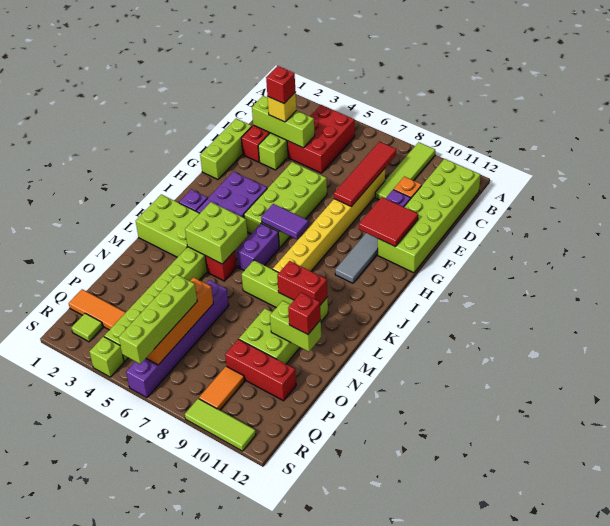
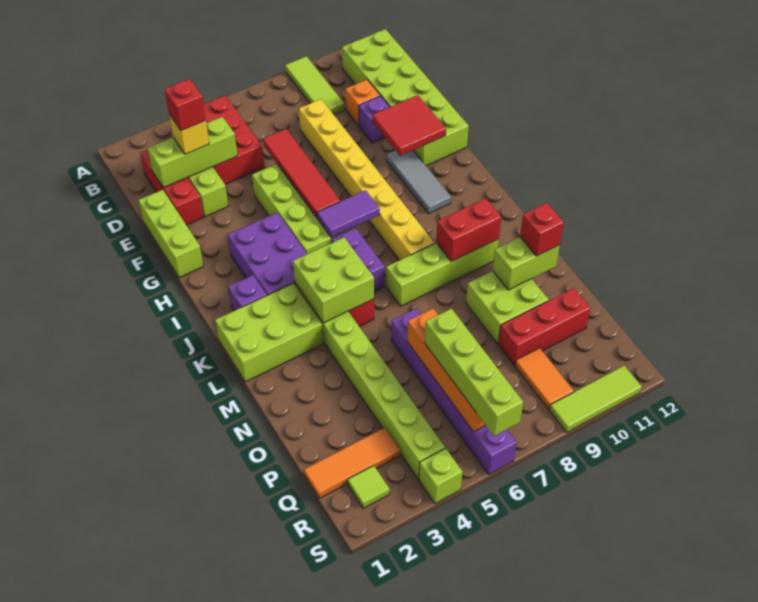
lime tile A9:D9 level 1 -> lime tile A9:C9 level 1
red tile C8:F8 level 2 -> red tile E6:H6 level 2

